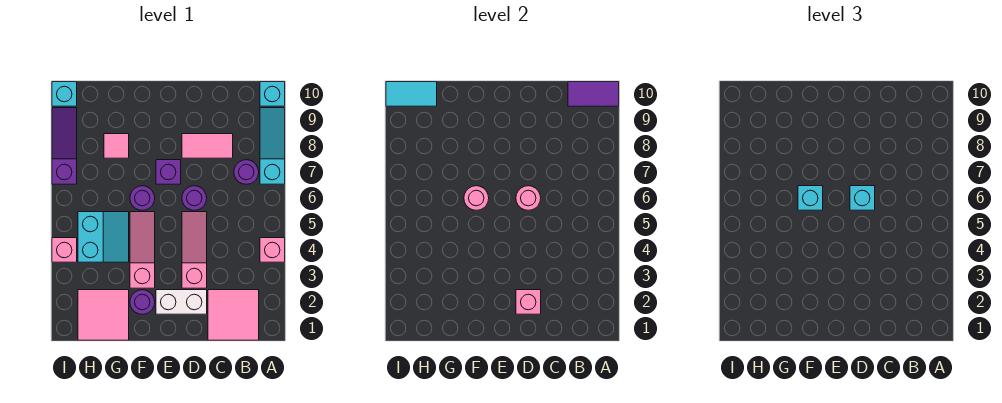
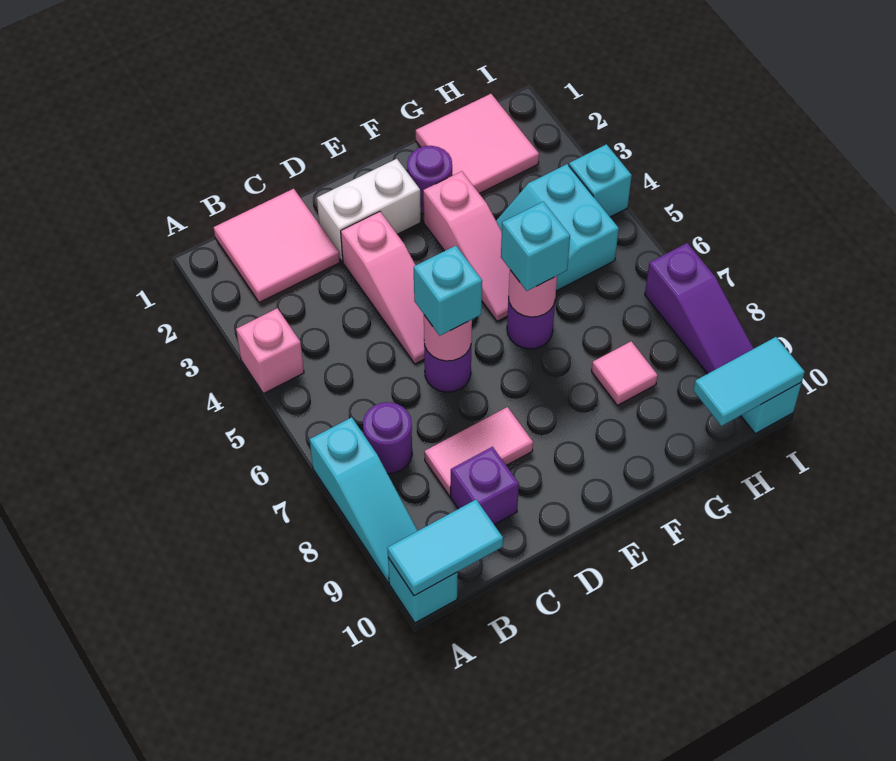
purple tile A10:B10 level 2 -> cyan tile A10:B10 level 2
pink brick D2 level 2 -> none
purple brick E7 level 1 -> purple brick C9 level 1
pink brick I4 level 1 -> cyan brick I4 level 1

